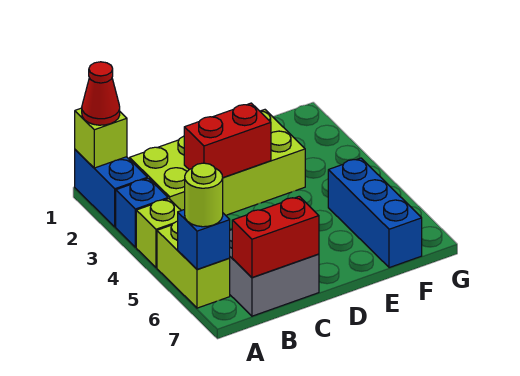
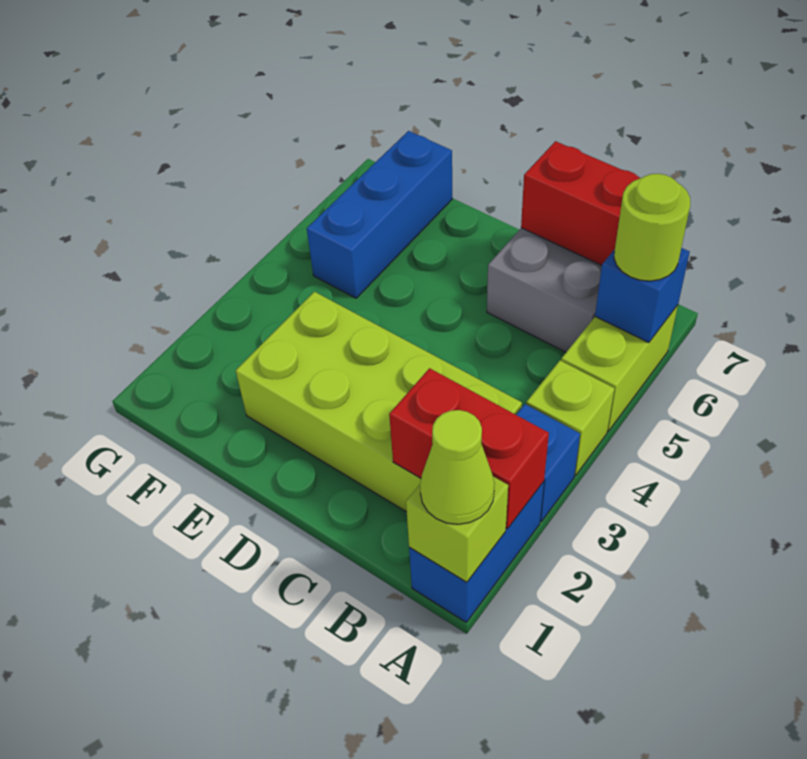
red cone A1 level 3 -> lime cone A1 level 3
red brick C3:D3 level 2 -> red brick A2:B2 level 2

